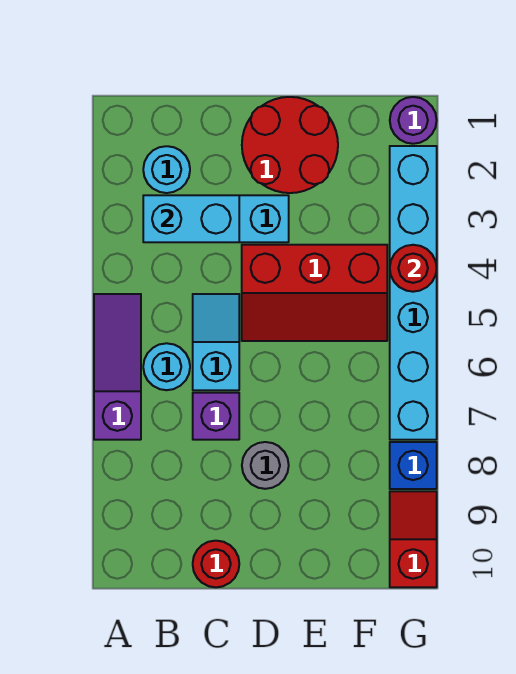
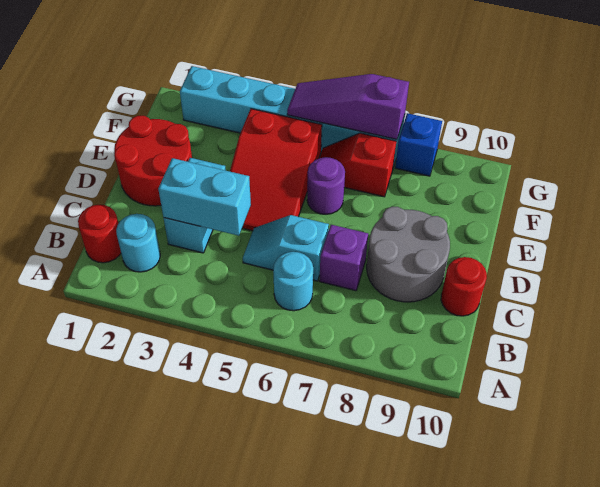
purple slope A5:A7 level 1 top 7 -> purple slope G5:G7 level 2 top 7
cyan brick B3:C3 level 2 -> cyan brick C3:C4 level 2
red slope D4:F5 level 1 top 4 -> red slope D4:F5 level 1 top F
grey round brick D8 level 1 -> grey round brick C8:D9 level 1
purple round brick G1 level 1 -> purple round brick E6 level 1
red round brick G4 level 2 -> red round brick B1 level 1
red slope G9:G10 level 1 top 10 -> red slope F6:F7 level 1 top 7

